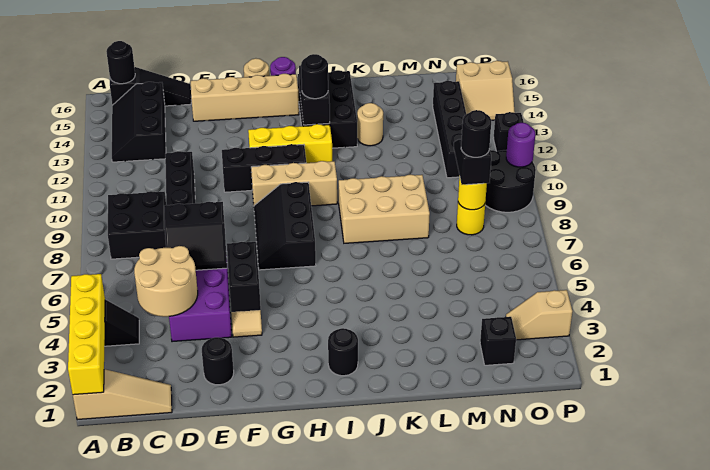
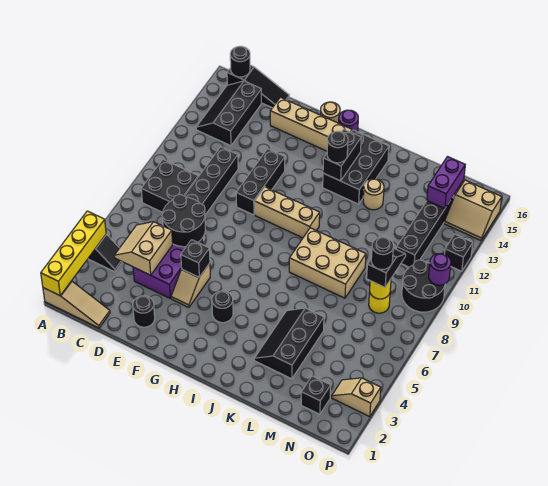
tan round brick C4:D5 level 2 -> tan slope C4:D5 level 2 top D
black slope D6:E7 level 2 top 7 -> black round brick D6:E7 level 2
black brick F4:F5 level 2 -> black brick F5 level 2
black brick F11:H11 level 1 -> black brick F10:F12 level 1
black slope G7:H9 level 1 top H -> black slope K3:L5 level 1 top L
yellow brick G12:I12 level 1 -> none
black round brick I2 level 1 -> black round brick H4 level 1
none -> purple brick N14:N15 level 2

